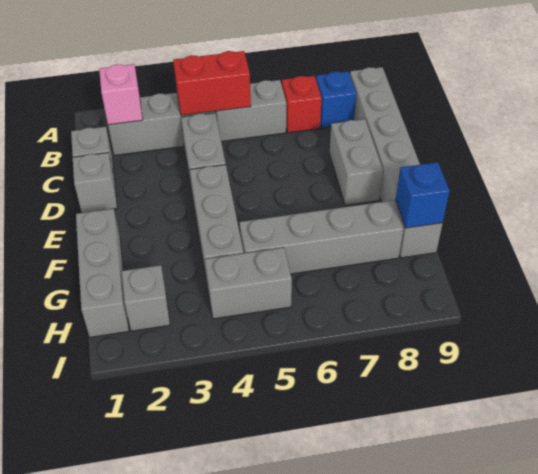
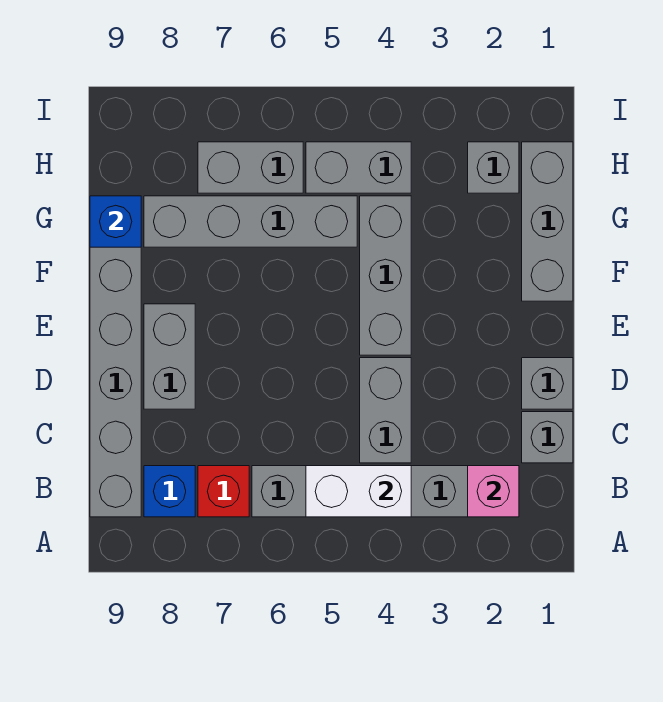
red brick B4:B5 level 2 -> white brick B4:B5 level 2
none -> grey brick H6:H7 level 1

